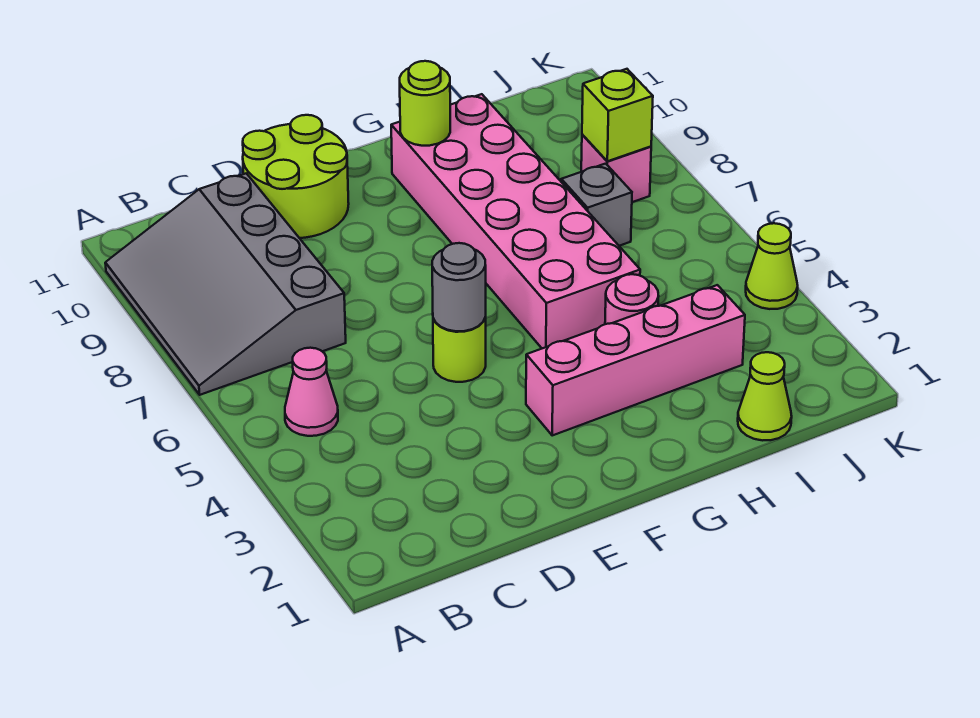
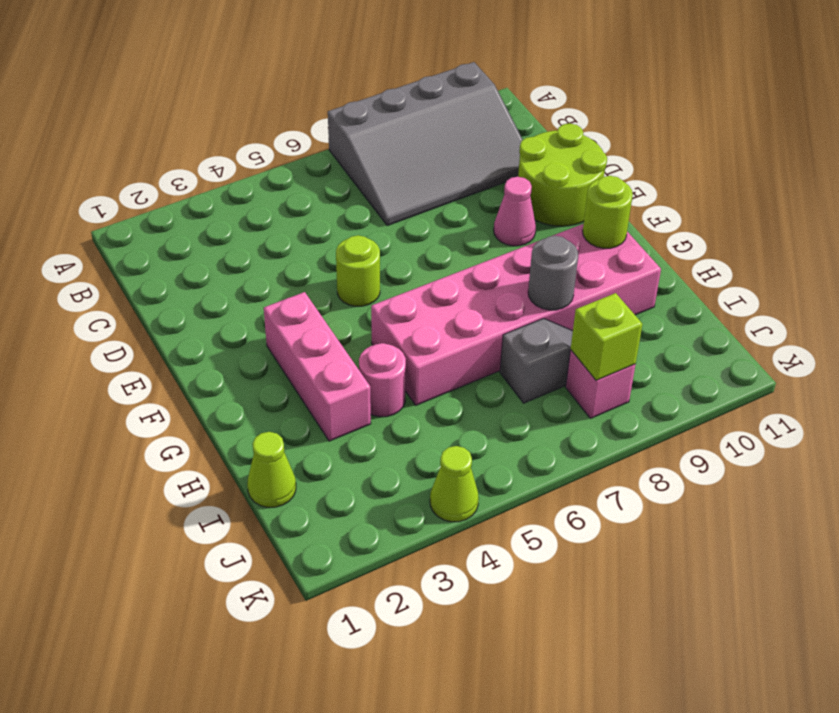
grey slope A7:C10 level 1 top C -> grey slope A7:C10 level 1 top A
pink cone B5 level 1 -> pink cone E9 level 1
grey round brick E5 level 2 -> grey round brick H8 level 2
pink brick F3:I3 level 1 -> pink brick F3:H3 level 1

